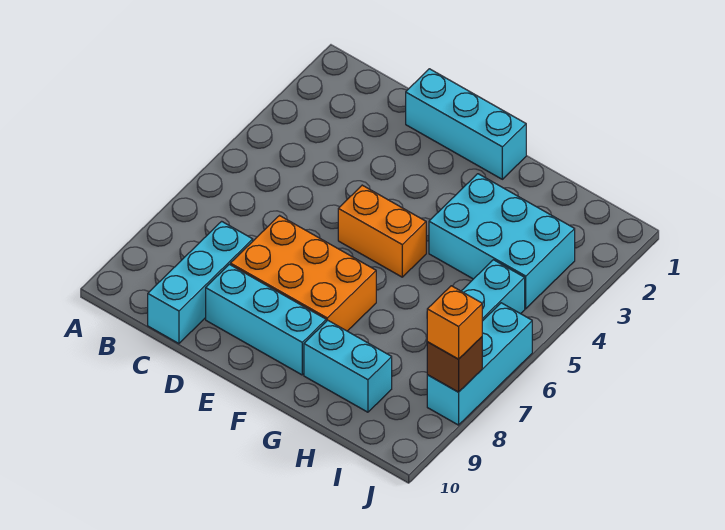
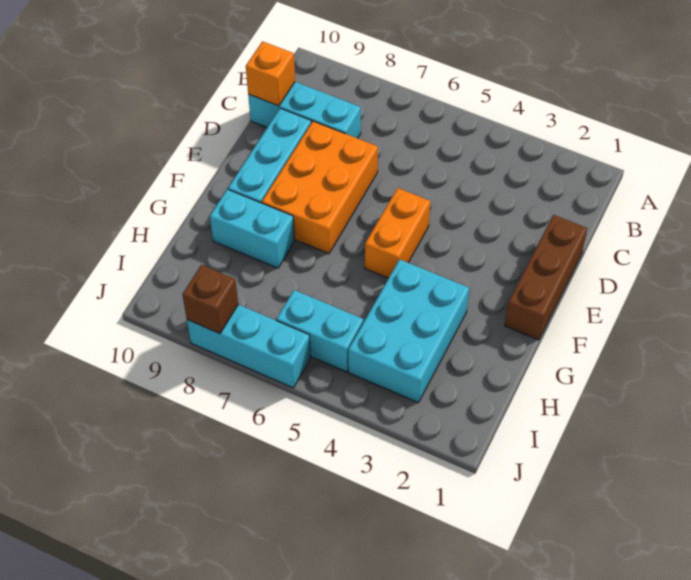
cyan brick D1:F1 level 1 -> brown brick D1:F1 level 1
cyan brick G9:H9 level 1 -> cyan brick G8:G9 level 1
orange brick J8 level 3 -> orange brick C10 level 2

